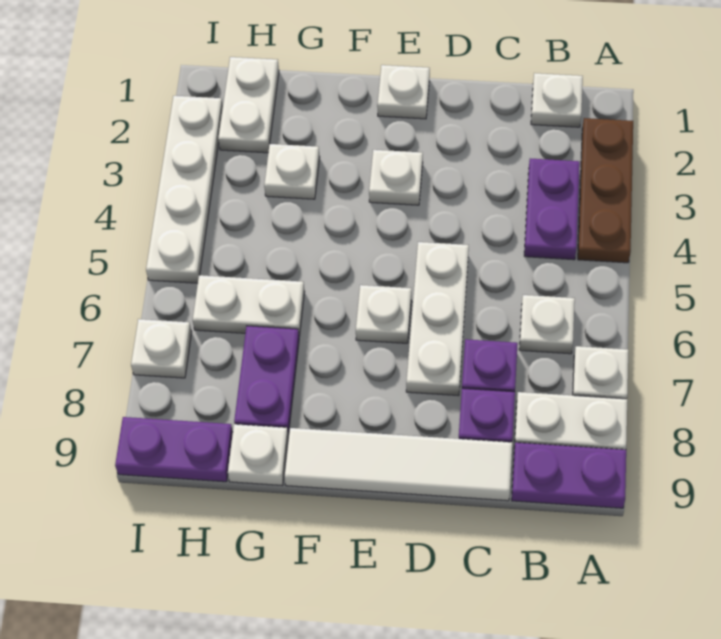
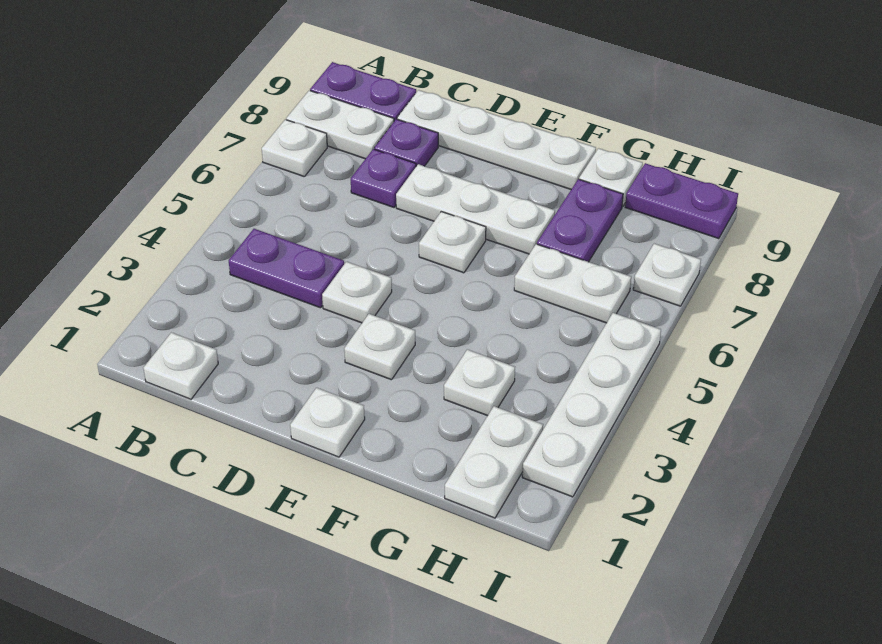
brown plate A2:A4 level 1 -> none
purple plate B3:B4 level 1 -> purple plate B4:C4 level 1
white plate B6 level 1 -> white plate D4 level 1
white tile C9:F9 level 1 -> white plate C9:F9 level 1
white plate D5:D7 level 1 -> white plate D7:F7 level 1

